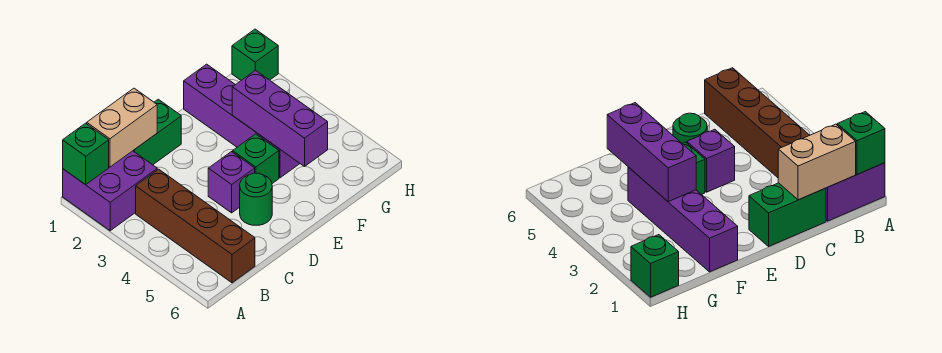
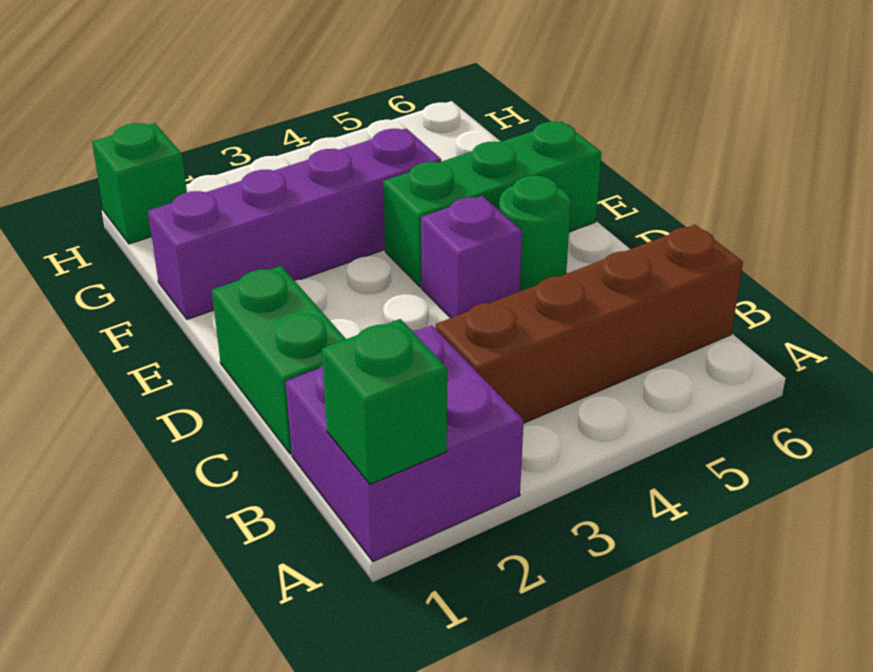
tan brick B1:C1 level 2 -> none
green brick E4 level 1 -> green brick E4:E6 level 1
purple brick F3:F5 level 2 -> none

